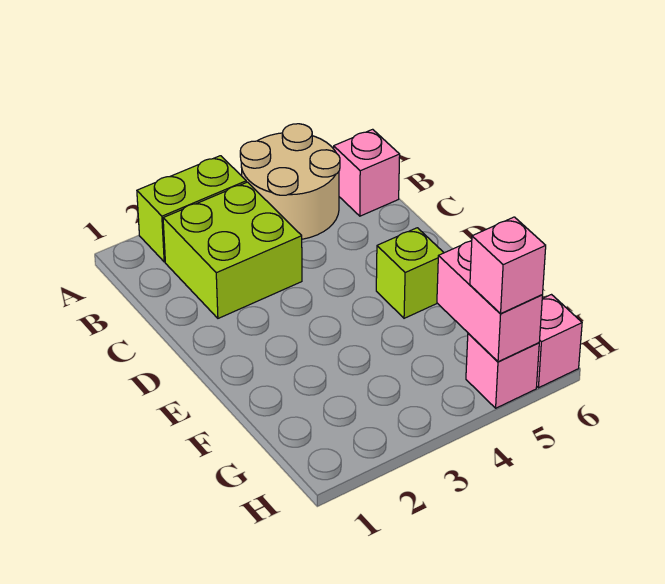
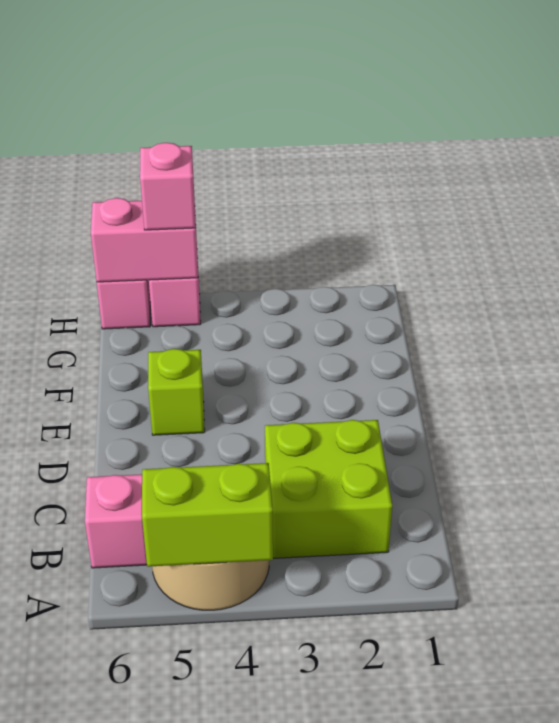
lime brick A2:A3 level 1 -> lime brick A4:A5 level 2
pink brick G5:H5 level 2 -> pink brick H5:H6 level 2

